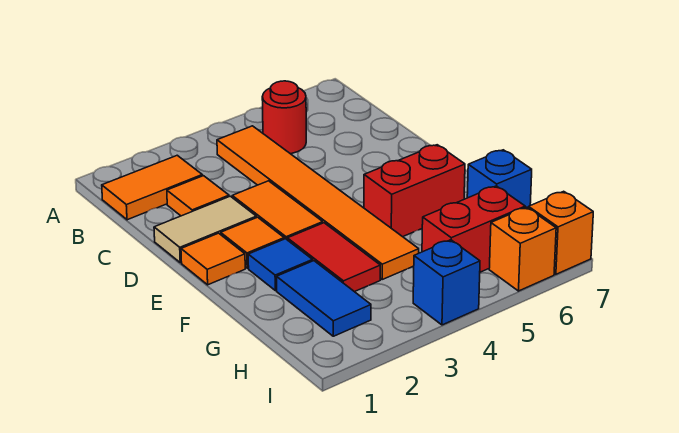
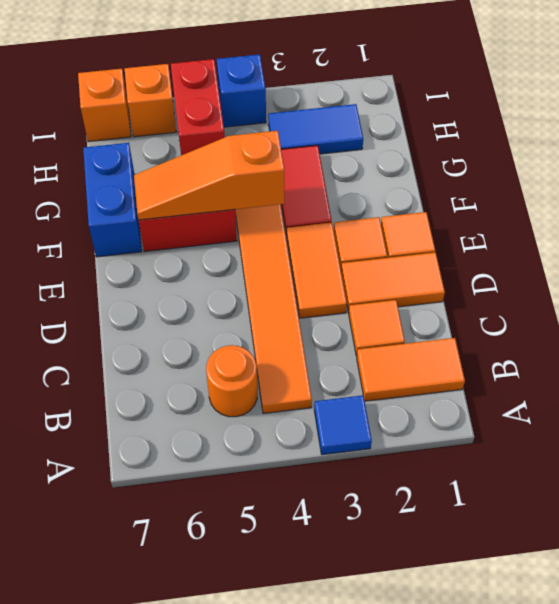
red round brick B5 level 1 -> orange round brick B5 level 1
tan tile D1:D2 level 1 -> orange tile D1:D2 level 1
blue tile F2 level 1 -> blue tile A3 level 1
none -> orange slope F4:F6 level 2 top 4
blue tile G2:H2 level 1 -> blue tile H2:H3 level 1
blue brick G7 level 1 -> blue brick F7:G7 level 1
red brick H5:H6 level 1 -> red brick H5:I5 level 1

